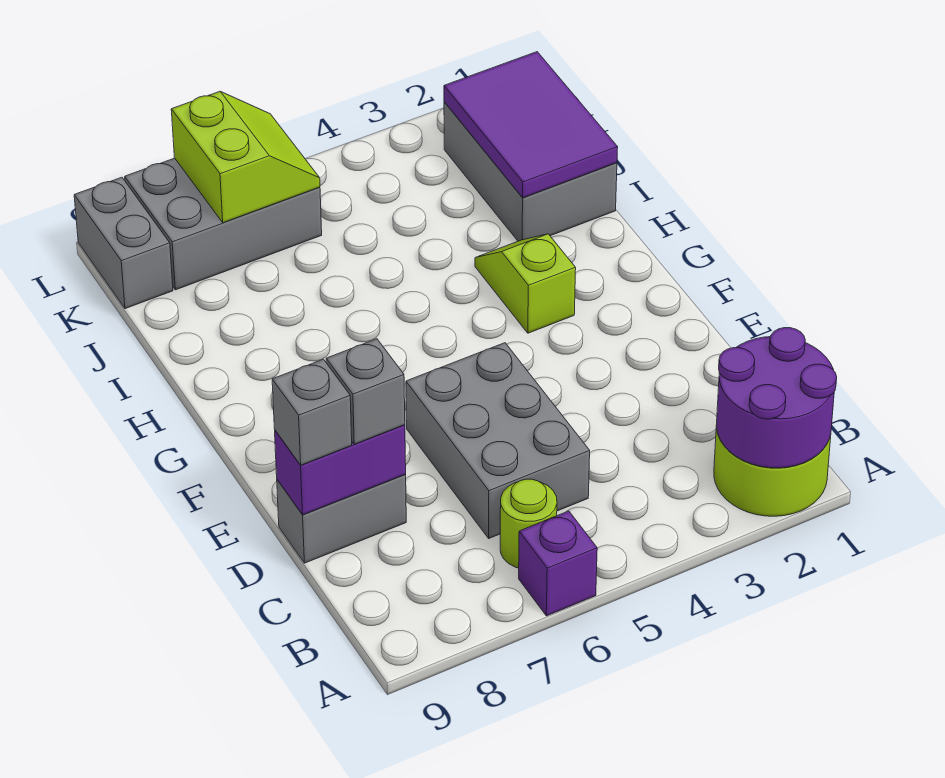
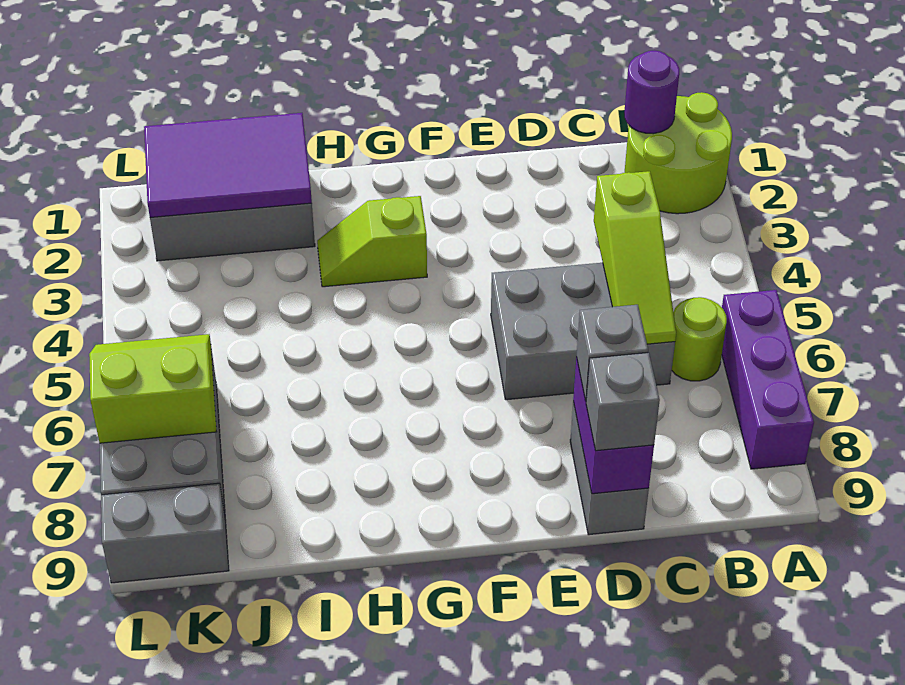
purple round brick A1:B2 level 2 -> purple round brick B1 level 2
purple brick A6 level 1 -> purple brick A6:A8 level 1
none -> lime slope C4:C6 level 2 top 4

